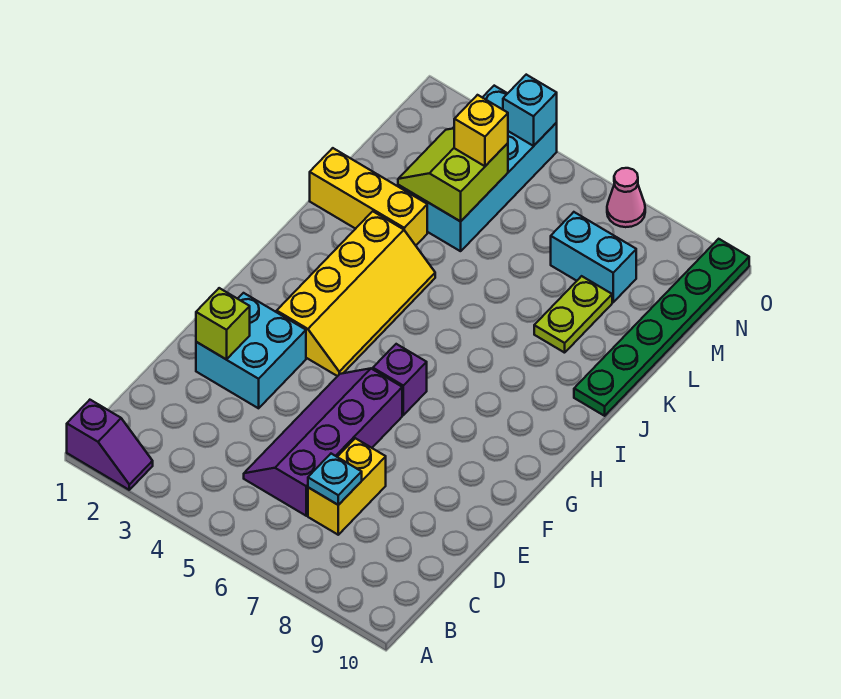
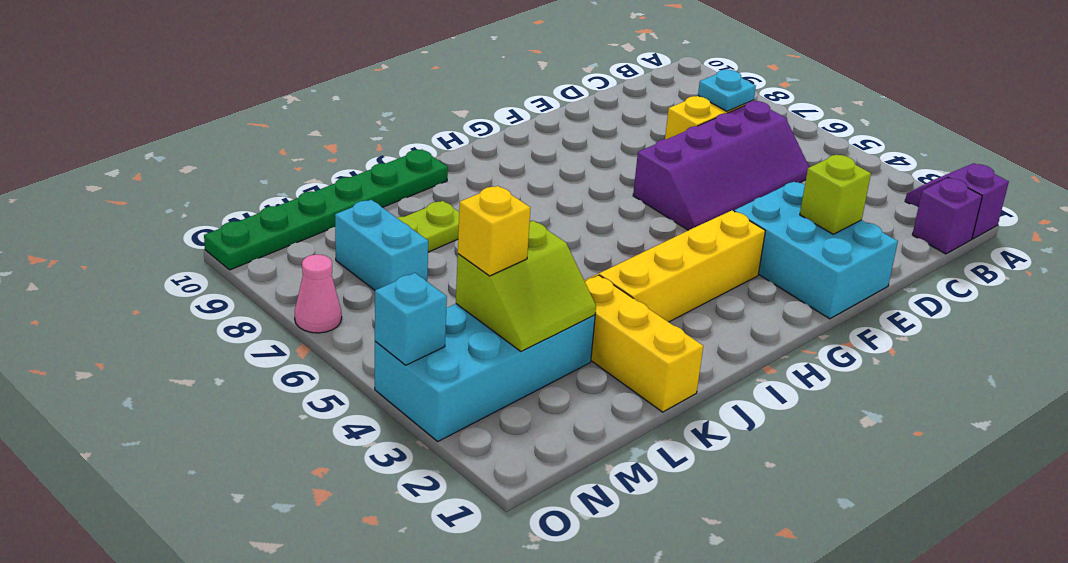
cyan brick E2:F3 level 1 -> cyan brick E1:F3 level 1
purple brick G6 level 1 -> purple brick B1 level 1

